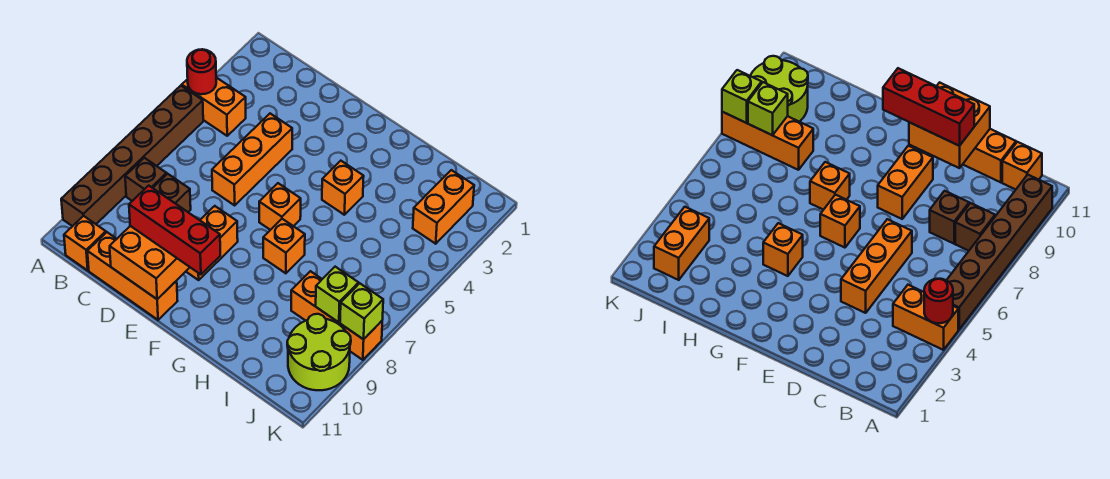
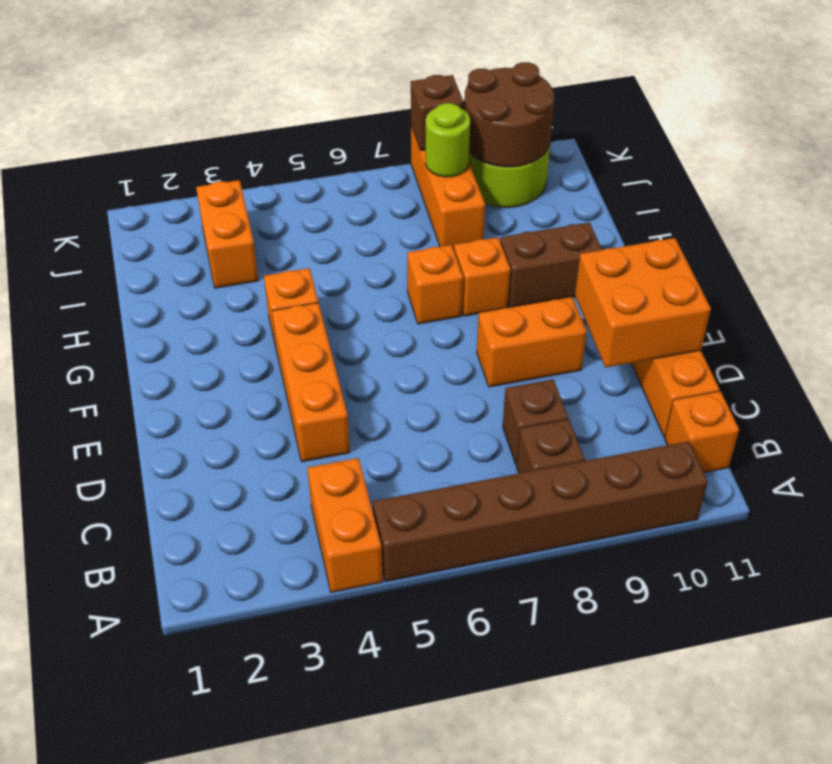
red round brick A4 level 2 -> none
orange brick D4:D6 level 1 -> orange brick D4:F4 level 1
red brick D10:F10 level 3 -> none
orange brick F6 level 1 -> orange brick G8 level 1
none -> brown brick G9:G10 level 1
orange brick J2:J3 level 1 -> orange brick I3:J3 level 1
lime brick J8 level 2 -> lime round brick J8 level 2
none -> brown round brick J9:K10 level 2
lime brick K8 level 2 -> brown brick K8 level 2

